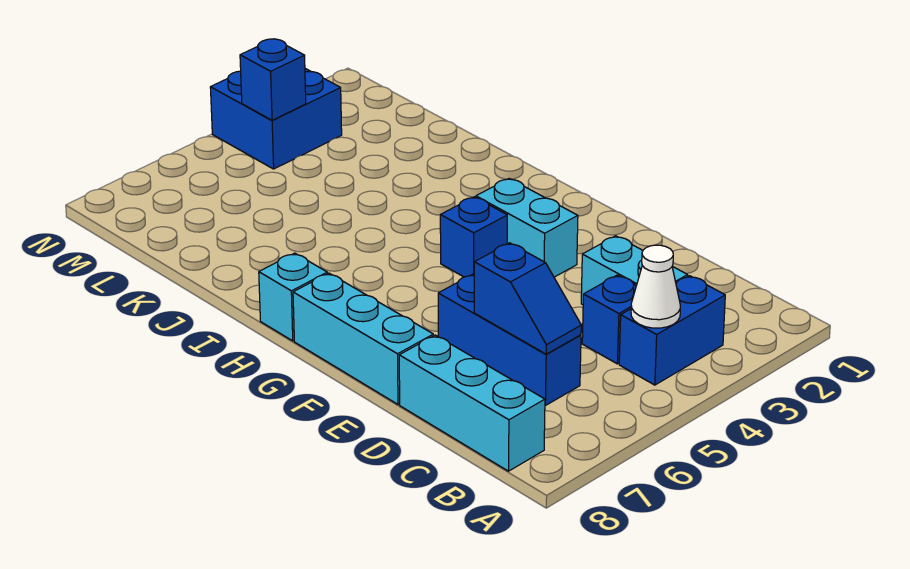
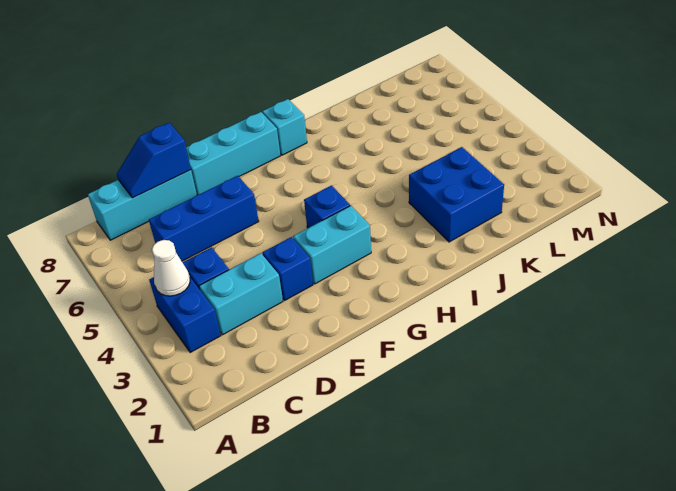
blue slope C6:D6 level 2 top D -> blue slope C8:D8 level 2 top D
blue brick M3:N4 level 1 -> blue brick J2:K3 level 1
blue brick M4 level 2 -> blue brick E3 level 1

